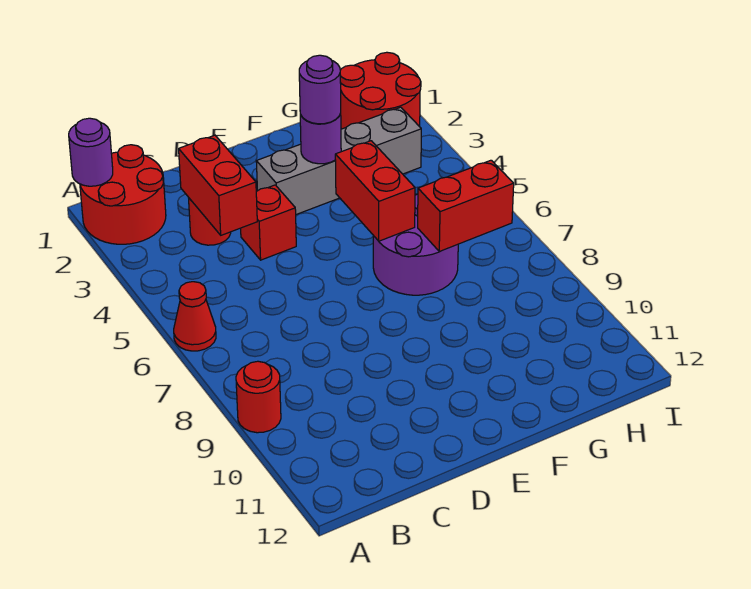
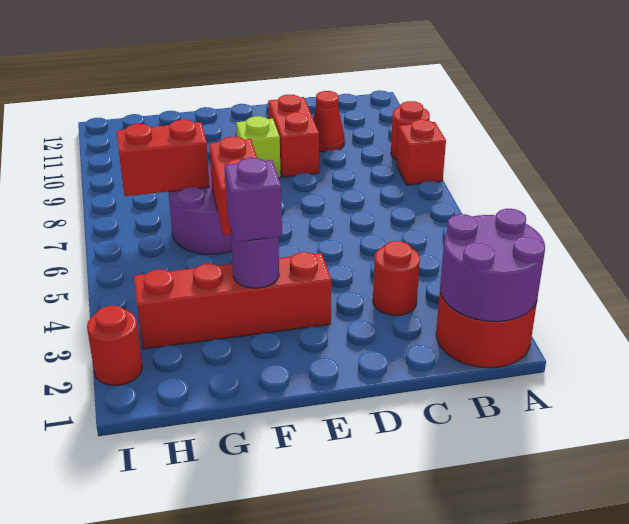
purple round brick A1 level 2 -> purple round brick A1:B2 level 2
red cone A6 level 1 -> red cone C10 level 1
red brick C3:C4 level 2 -> red brick D9:D10 level 1
red brick D4 level 1 -> red brick A8 level 1
grey brick E3:H3 level 1 -> red brick E3:H3 level 1
none -> lime brick E9 level 1
purple round brick F3 level 3 -> purple brick F3 level 3
red round brick H1:I2 level 1 -> red round brick I2 level 1

